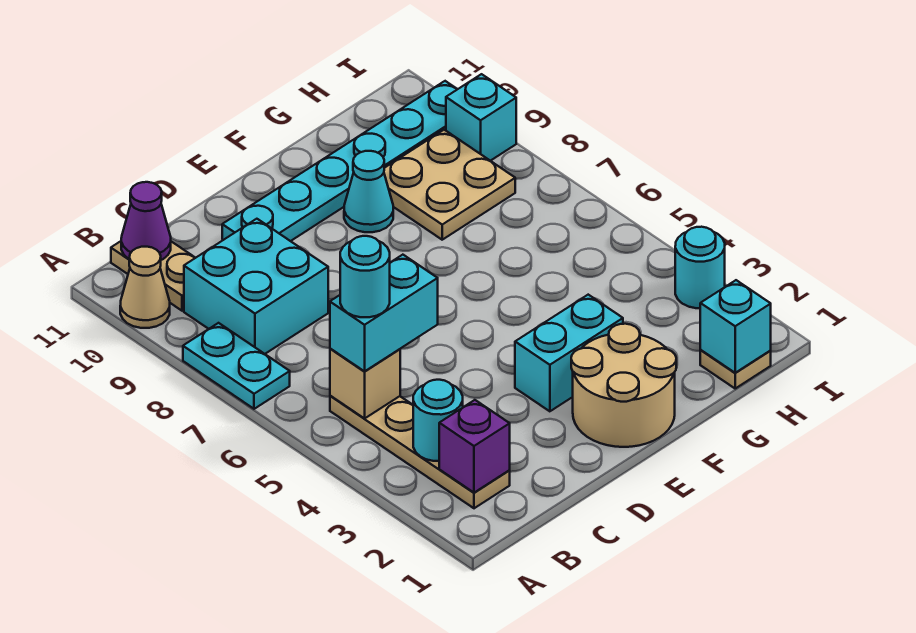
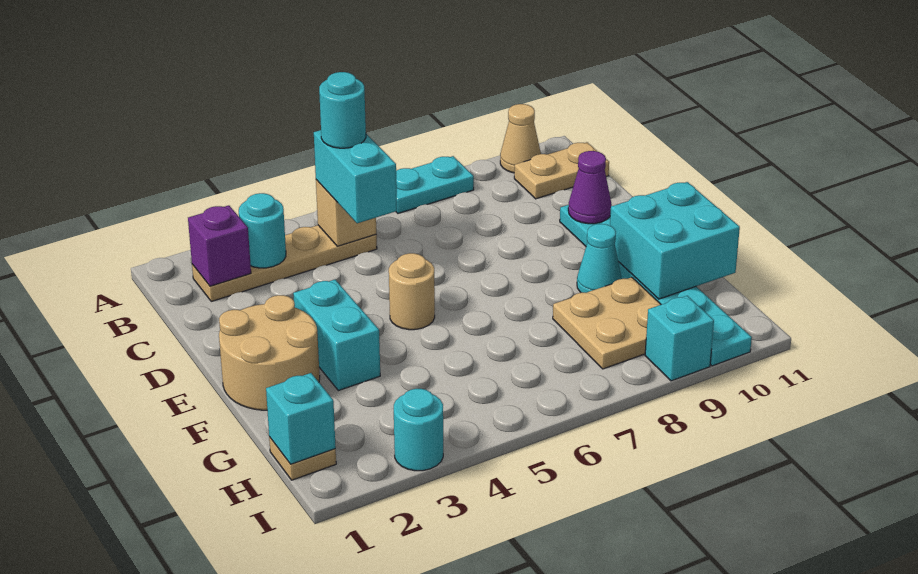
cyan brick B8:C9 level 1 -> cyan brick F10:G11 level 2
purple cone B11 level 2 -> purple cone D10 level 2
none -> tan round brick E5 level 1

